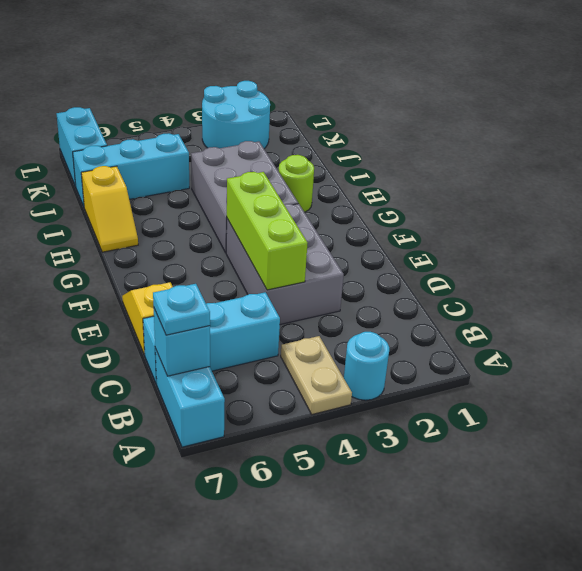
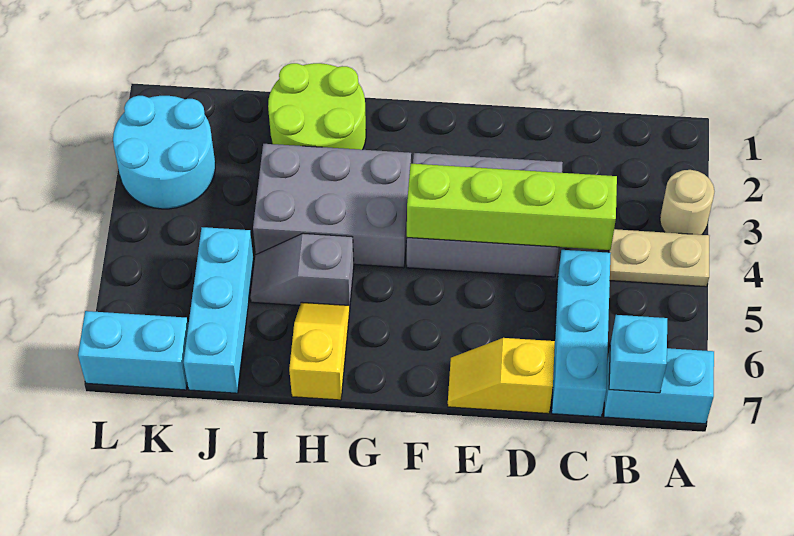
cyan round brick A3 level 1 -> tan round brick A3 level 1
cyan plate B7 level 3 -> none
lime brick D4:F4 level 2 -> lime brick C4:F4 level 2
lime round brick H2 level 1 -> lime round brick H1:I2 level 1
none -> grey slope H5:I5 level 1 top H
yellow slope H7:I7 level 1 top I -> yellow slope H6:H7 level 1 top 7

